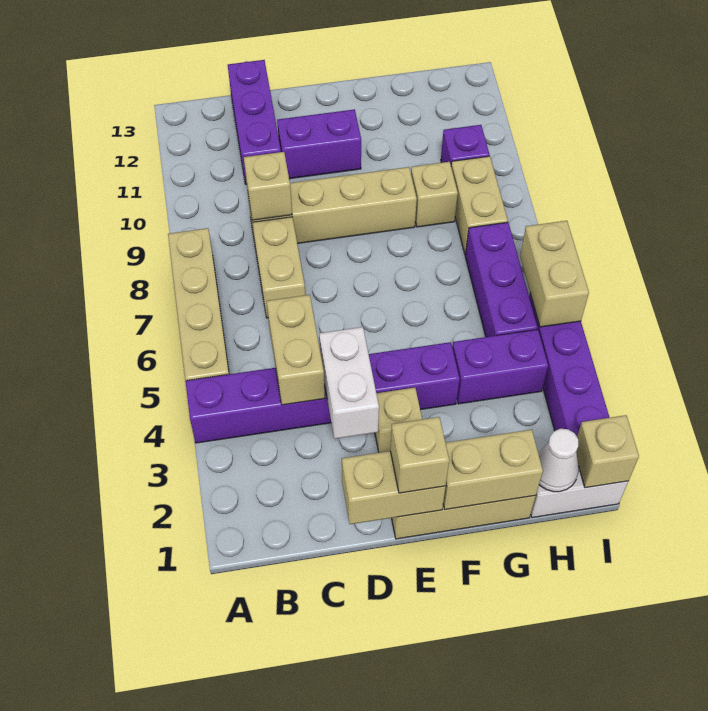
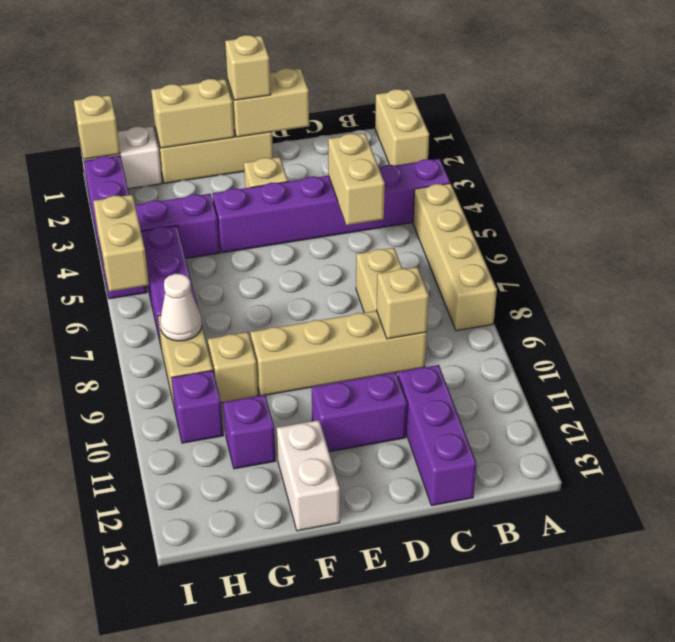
none -> tan brick A1:A2 level 1
white brick D3:D4 level 2 -> white brick F12:F13 level 1
none -> purple brick G11 level 1
white cone H1 level 2 -> white cone H8 level 2

